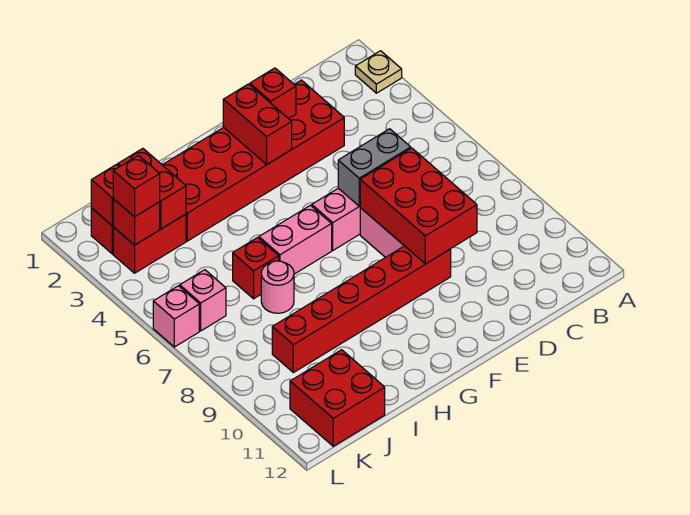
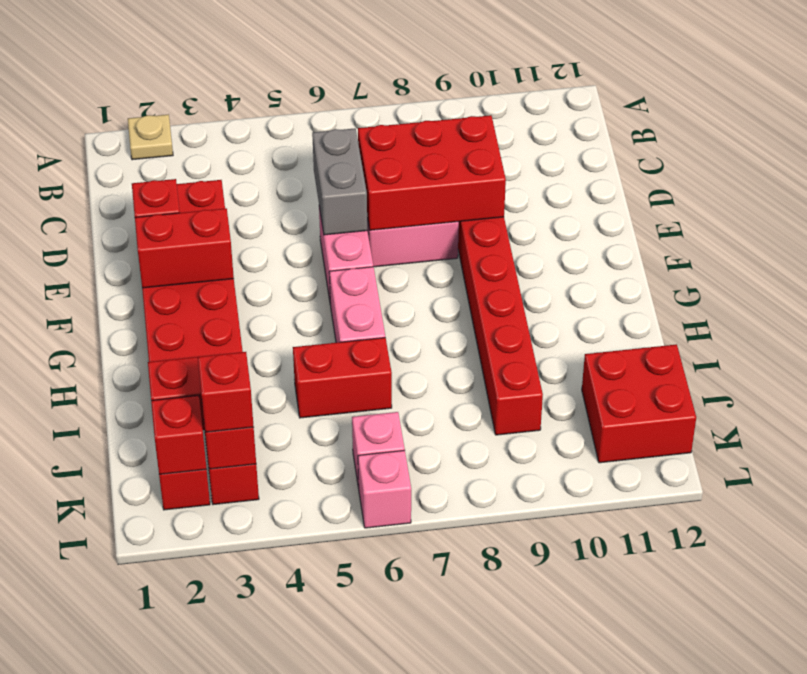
red brick I6 level 1 -> red brick I5:I6 level 1
pink round brick I7 level 1 -> none

